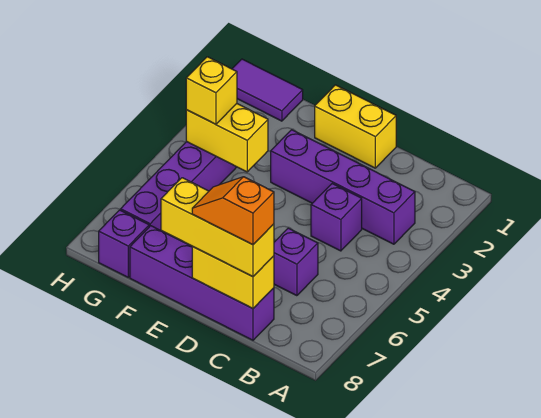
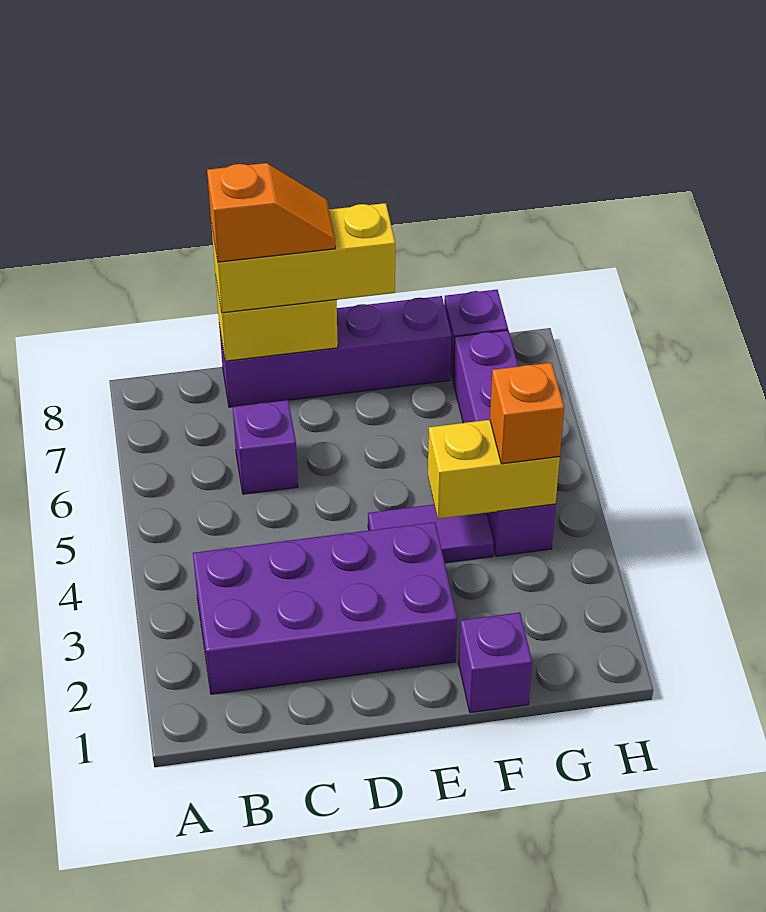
purple brick B3:E3 level 1 -> purple brick B2:E3 level 1
purple brick C4 level 1 -> purple brick F1 level 1
yellow brick D1:E1 level 1 -> none
purple tile G1:H1 level 1 -> purple tile E4:F4 level 1
yellow brick G4 level 3 -> orange brick G4 level 3

